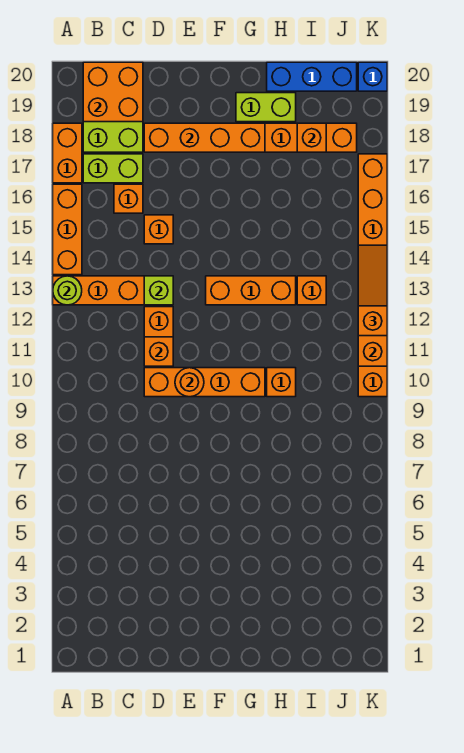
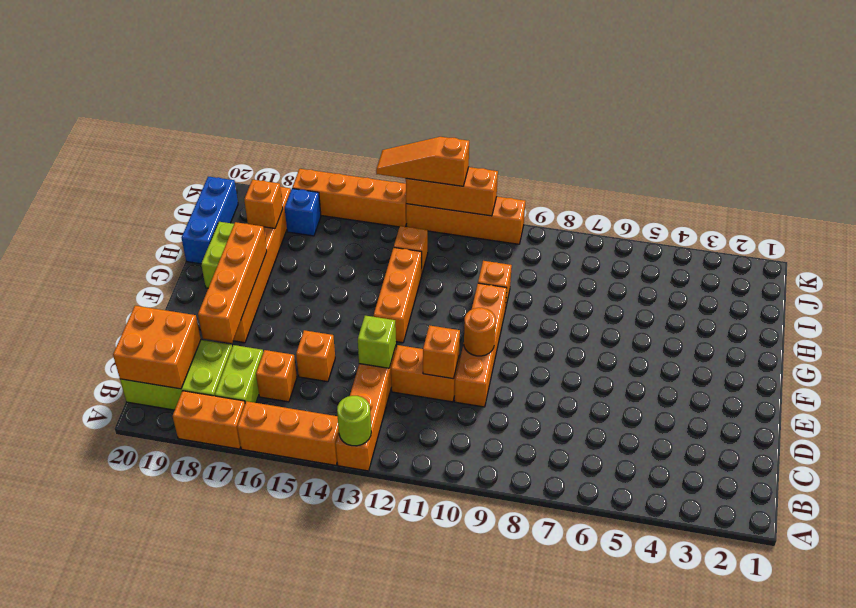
blue brick K20 level 1 -> blue brick J17 level 1

